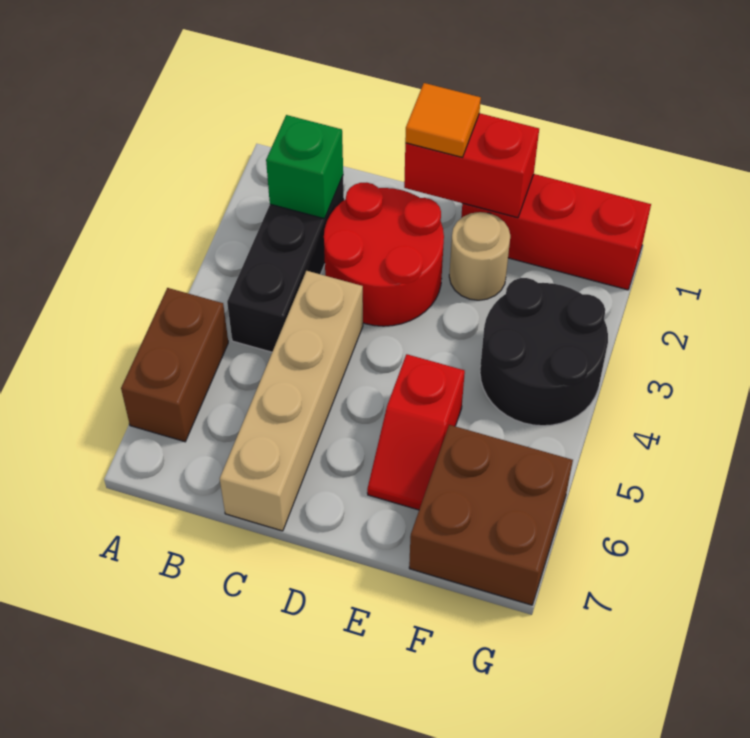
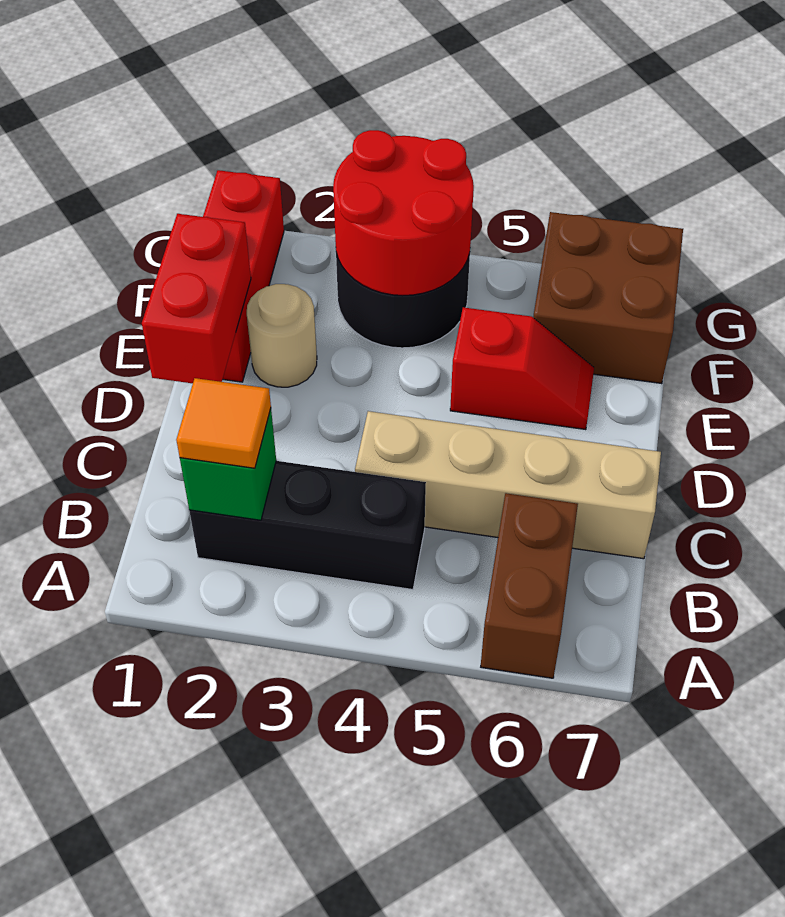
brown brick A5:A6 level 1 -> brown brick A6:B6 level 1
red round brick C2:D3 level 1 -> red round brick F3:G4 level 2
orange tile D1 level 3 -> orange tile B2 level 3

